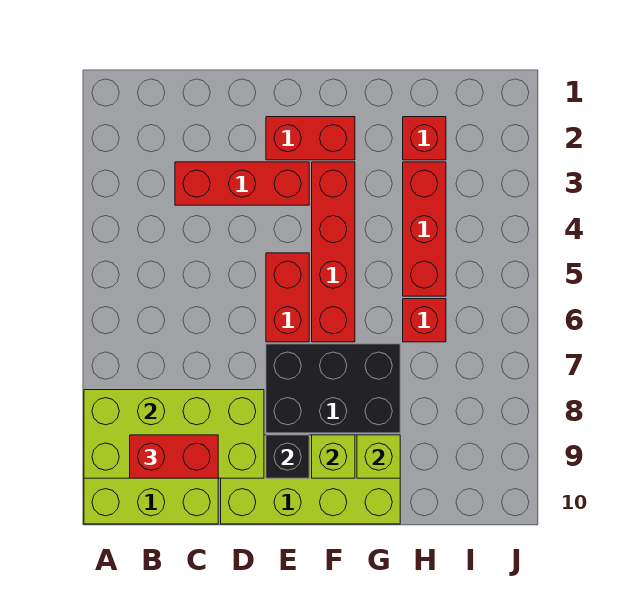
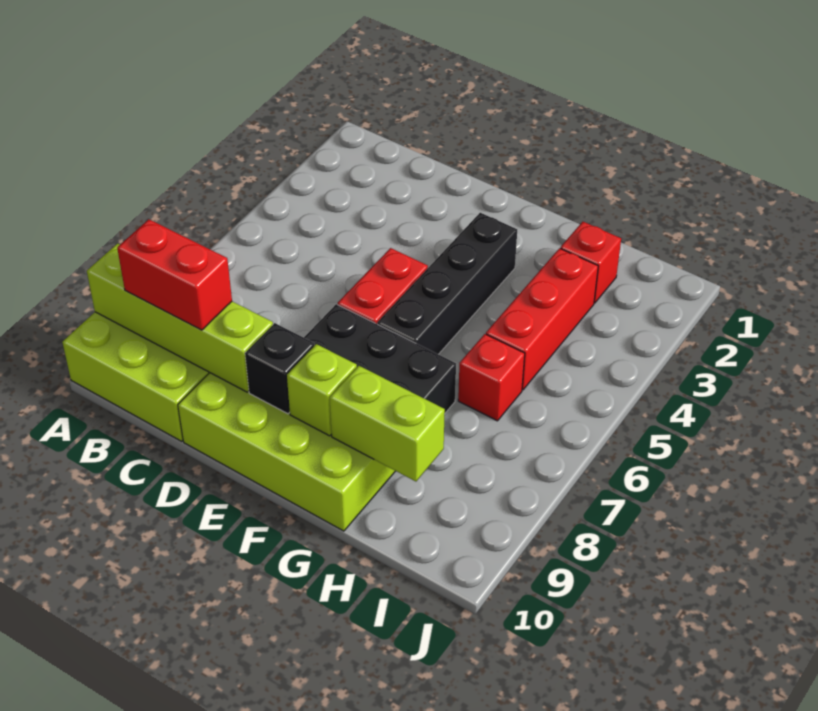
lime brick A8:D9 level 2 -> lime brick A9:D9 level 2
red brick C3:E3 level 1 -> none
red brick E2:F2 level 1 -> none
red brick F3:F6 level 1 -> black brick F3:F6 level 1
lime brick G9 level 2 -> lime brick G9:H9 level 2

